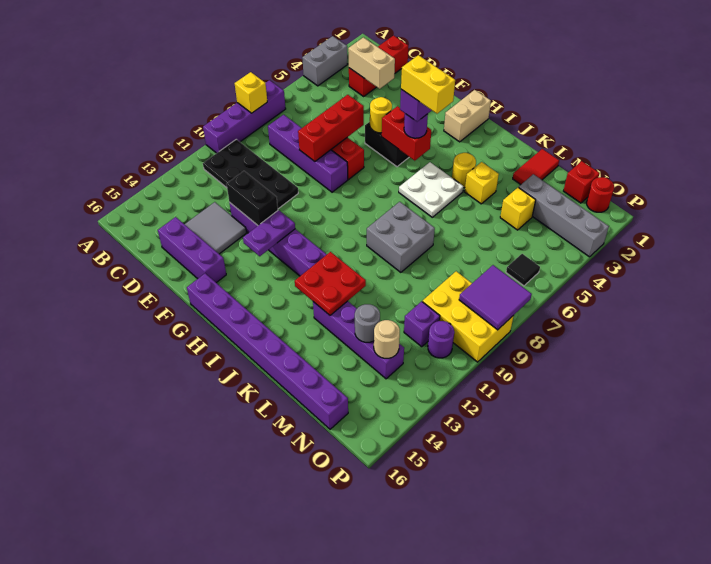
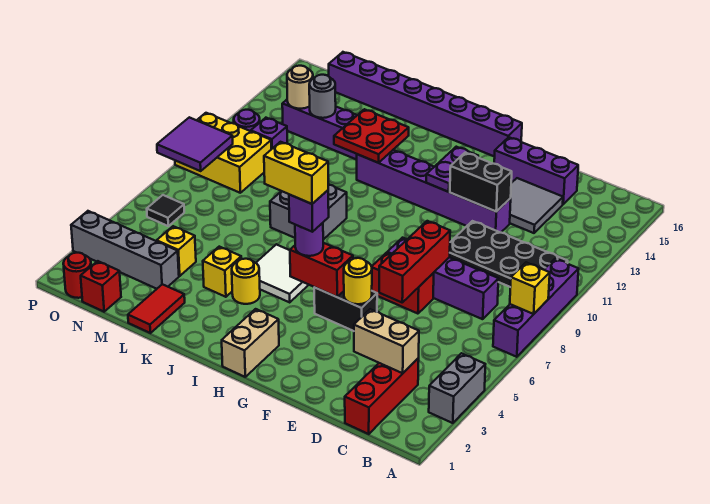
white plate I5:J6 level 1 -> white tile I5:J6 level 1

